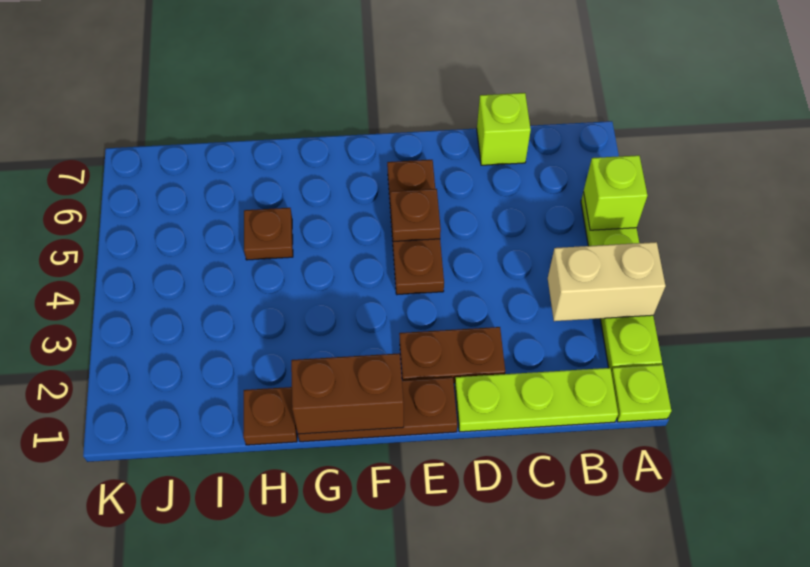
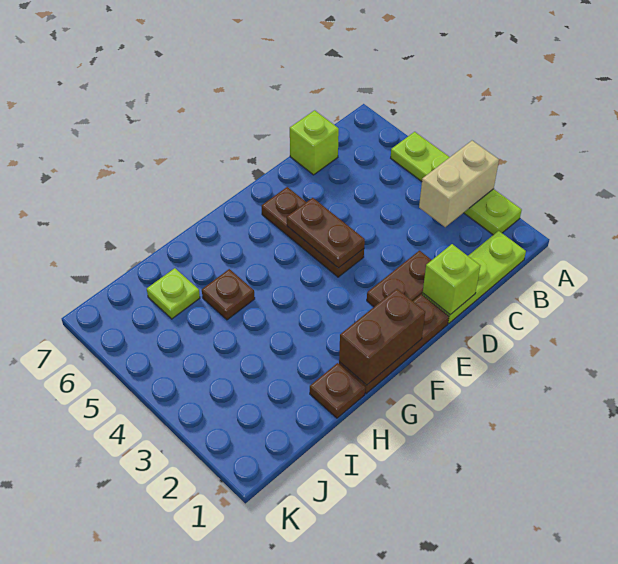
lime plate A1 level 1 -> lime plate I6 level 1
lime brick A5 level 2 -> lime brick D1 level 2
brown plate E5 level 2 -> brown plate E4:E5 level 2

